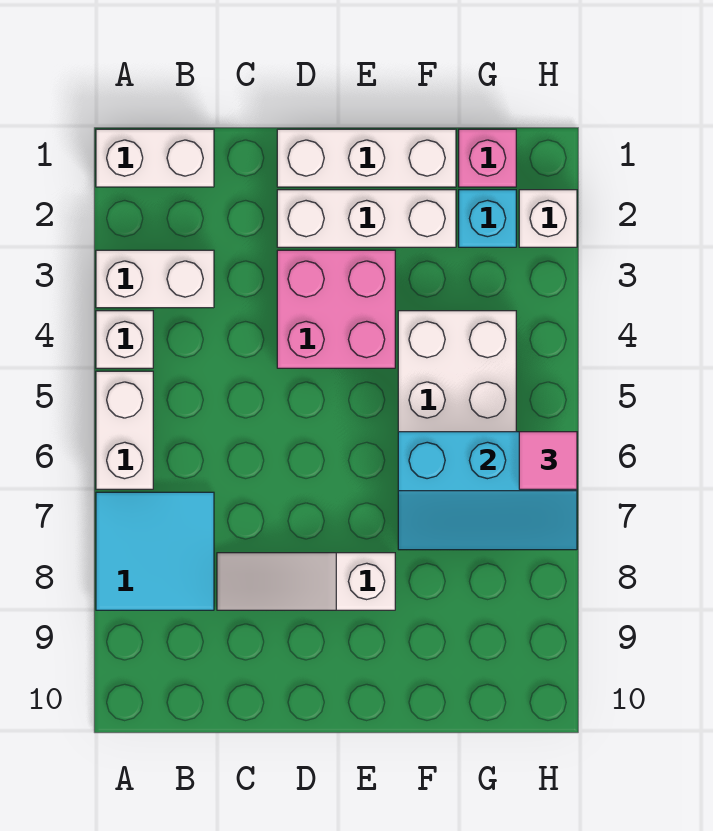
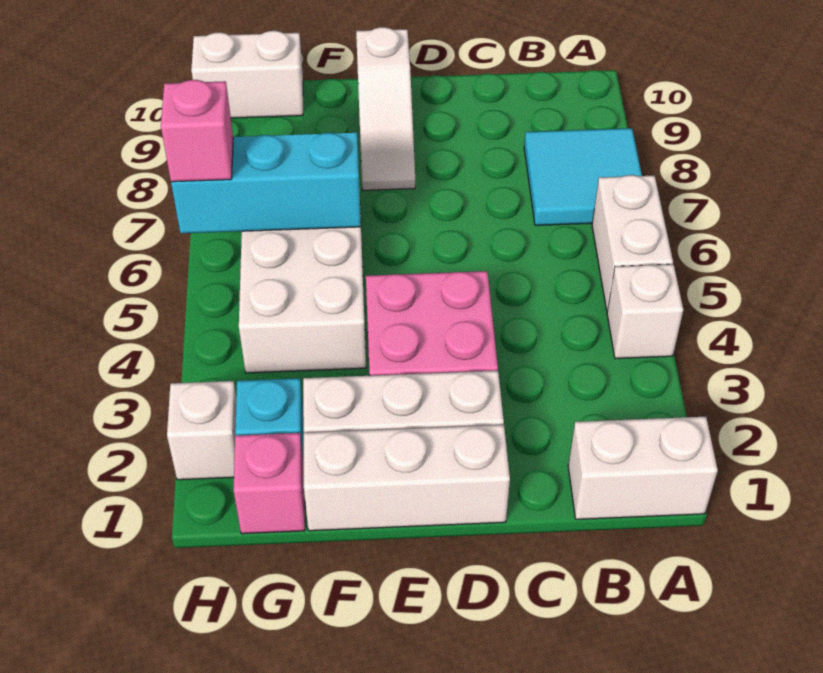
white brick A3:B3 level 1 -> white brick G10:H10 level 1
white slope C8:E8 level 1 top E -> white slope E8:E10 level 1 top 10
pink tile H6 level 3 -> pink brick H6 level 3

